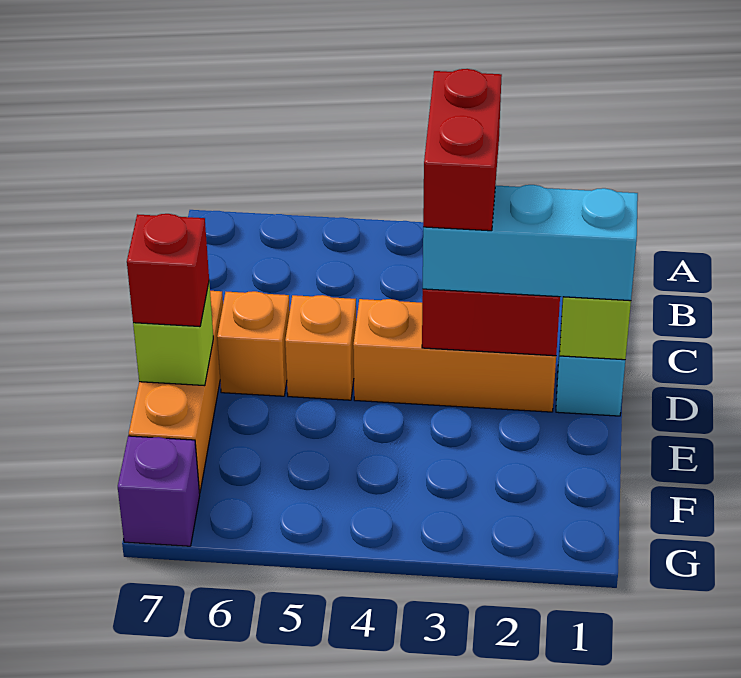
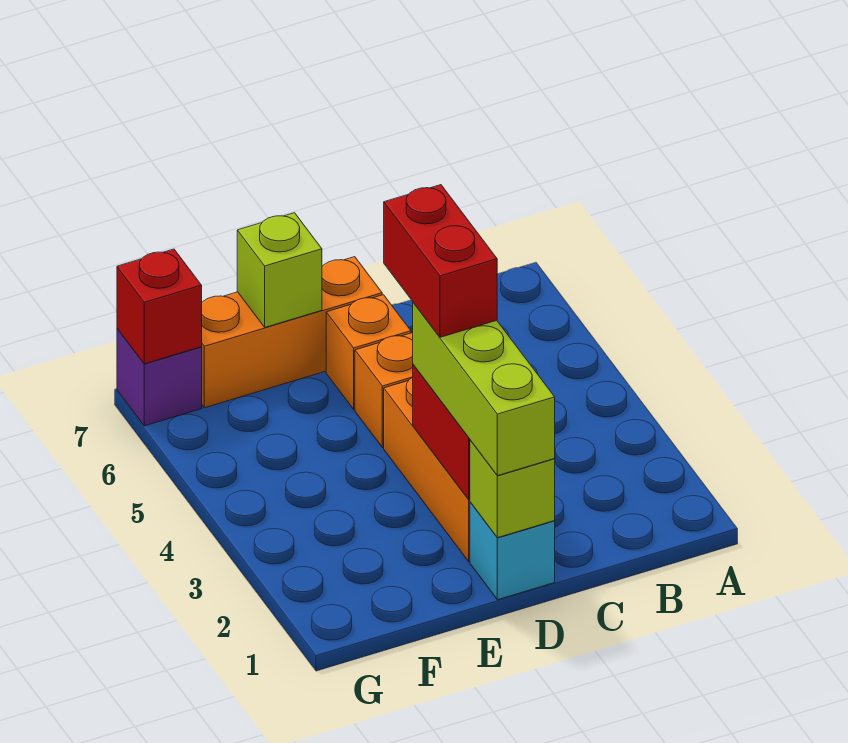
red brick C3:D3 level 4 -> red brick D3:D4 level 4
cyan brick D1:D3 level 3 -> lime brick D1:D3 level 3
red brick E7 level 3 -> red brick G7 level 2

